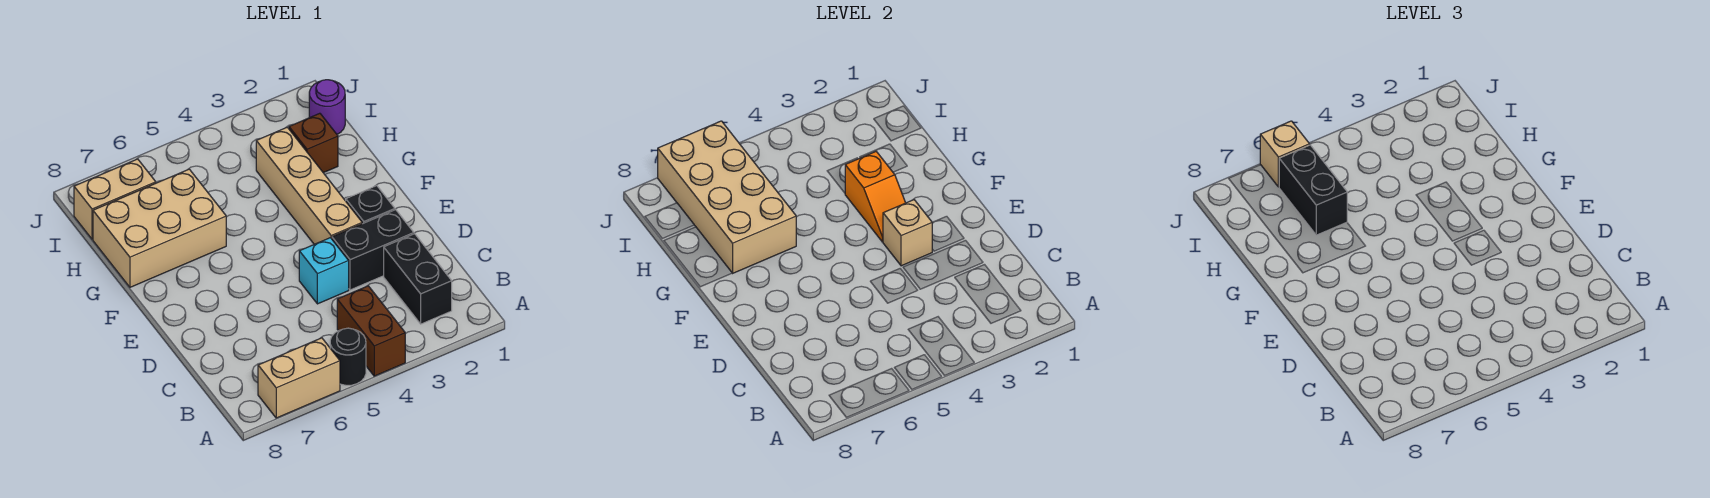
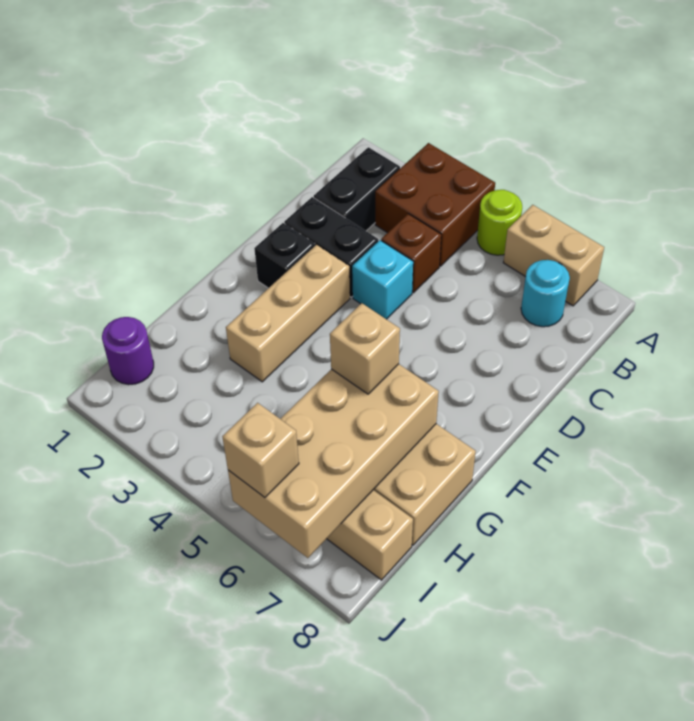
brown brick A4:B4 level 1 -> brown brick A3:B4 level 1
black round brick A5 level 1 -> lime round brick A5 level 1
none -> cyan round brick B7 level 1
tan brick E3:H3 level 1 -> tan brick E3:G3 level 1
tan brick E3 level 2 -> tan brick G6 level 3
orange slope F3:G3 level 2 top G -> none
brown brick H2 level 1 -> brown brick C4 level 1
black brick H6:I6 level 3 -> none

